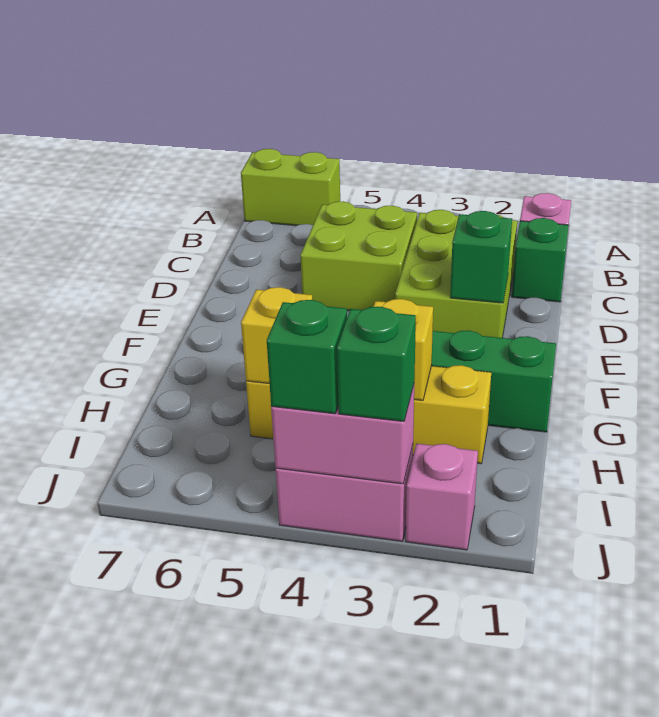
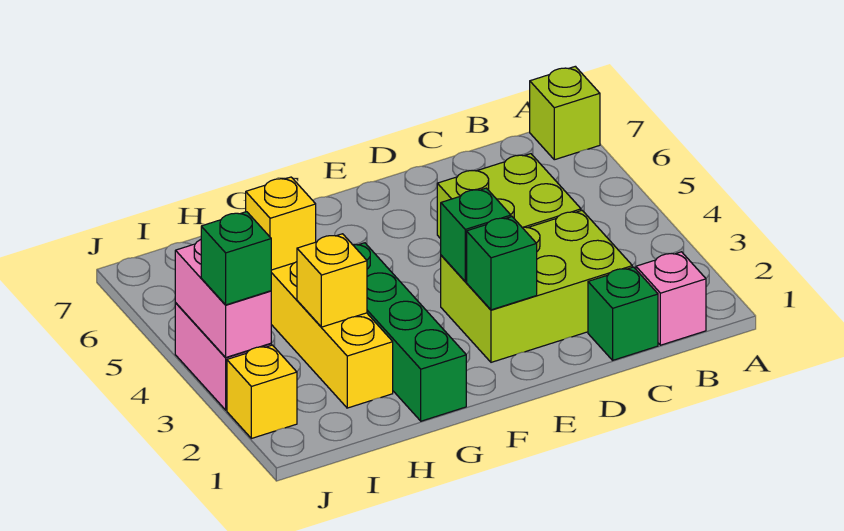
lime brick A6:A7 level 1 -> lime brick A7 level 1
pink brick J2 level 1 -> yellow brick J2 level 1
green brick J4 level 3 -> green brick E3 level 2

